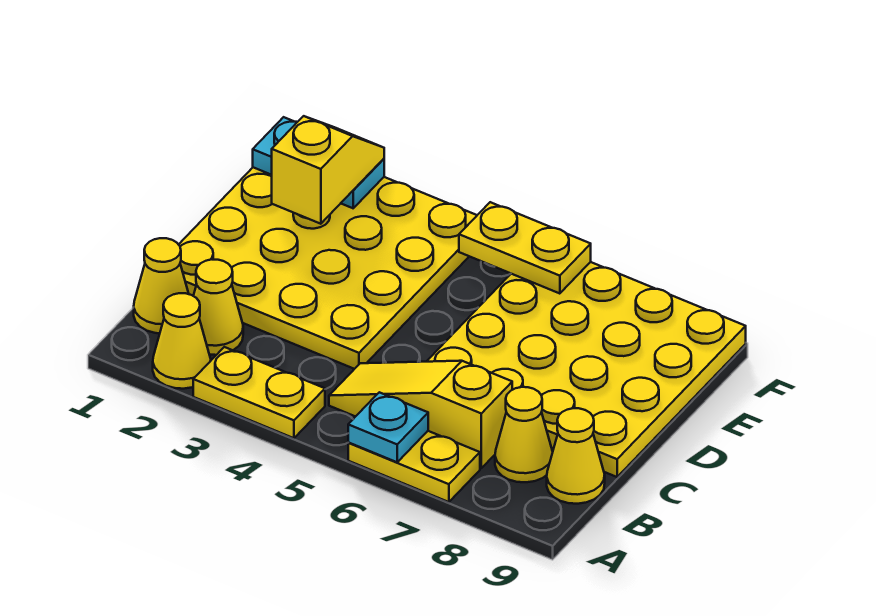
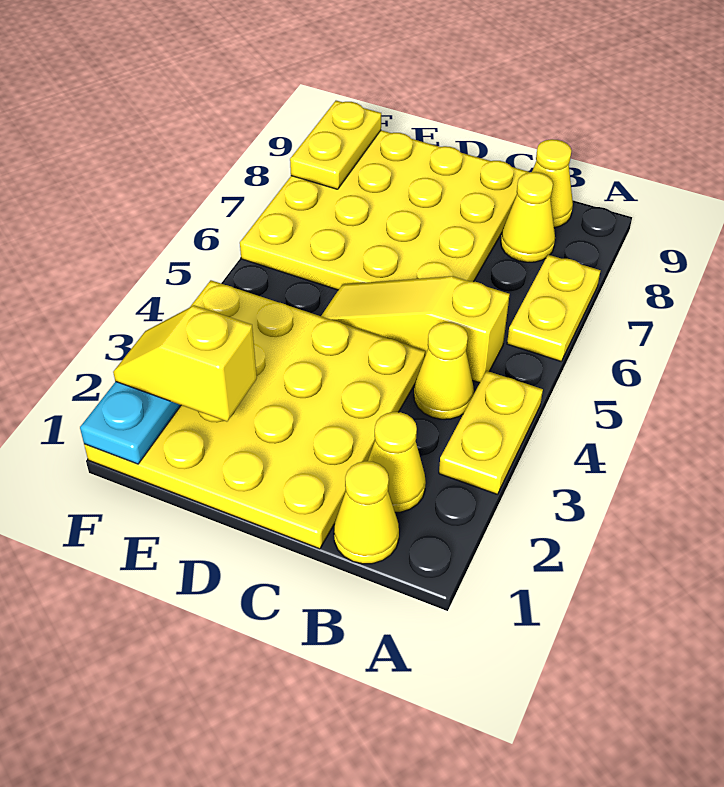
yellow cone A2 level 1 -> yellow cone B4 level 1
cyan plate A6 level 2 -> none
yellow slope B5:B7 level 1 top 7 -> yellow slope B5:D5 level 1 top B
yellow plate F5:F6 level 2 -> yellow plate F8:F9 level 2

